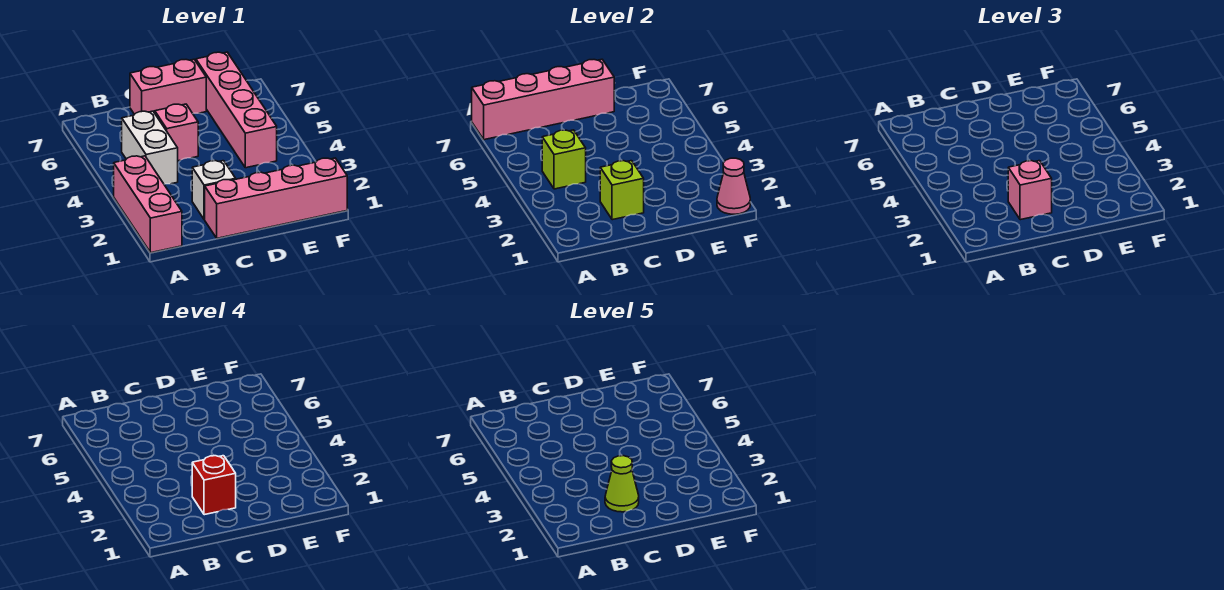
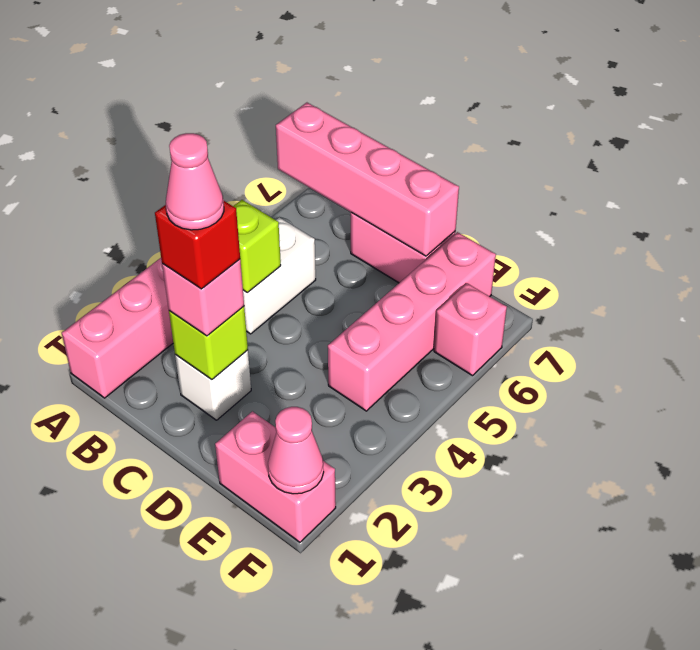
pink brick C1:F1 level 1 -> pink brick E1:F1 level 1
lime cone C2 level 5 -> pink cone C2 level 5
pink brick C5 level 1 -> pink brick F6 level 1

